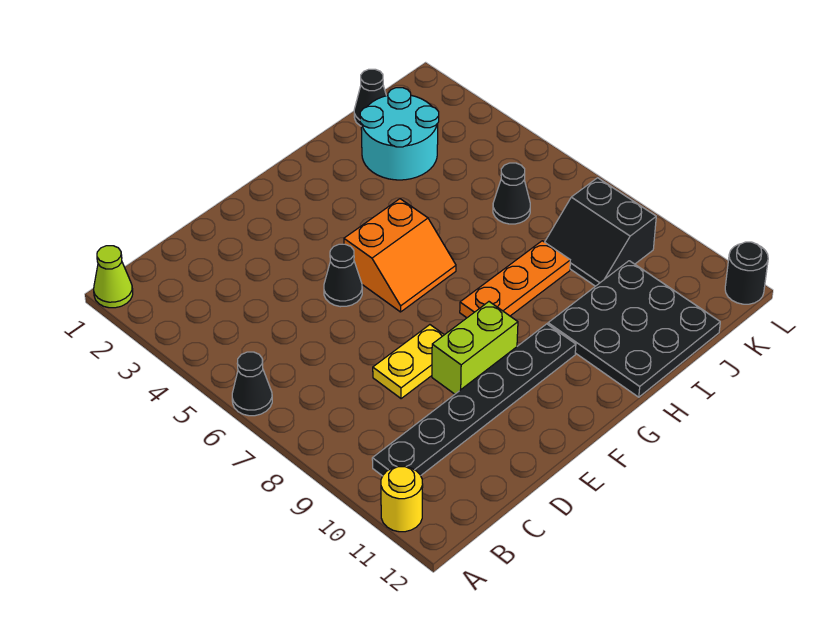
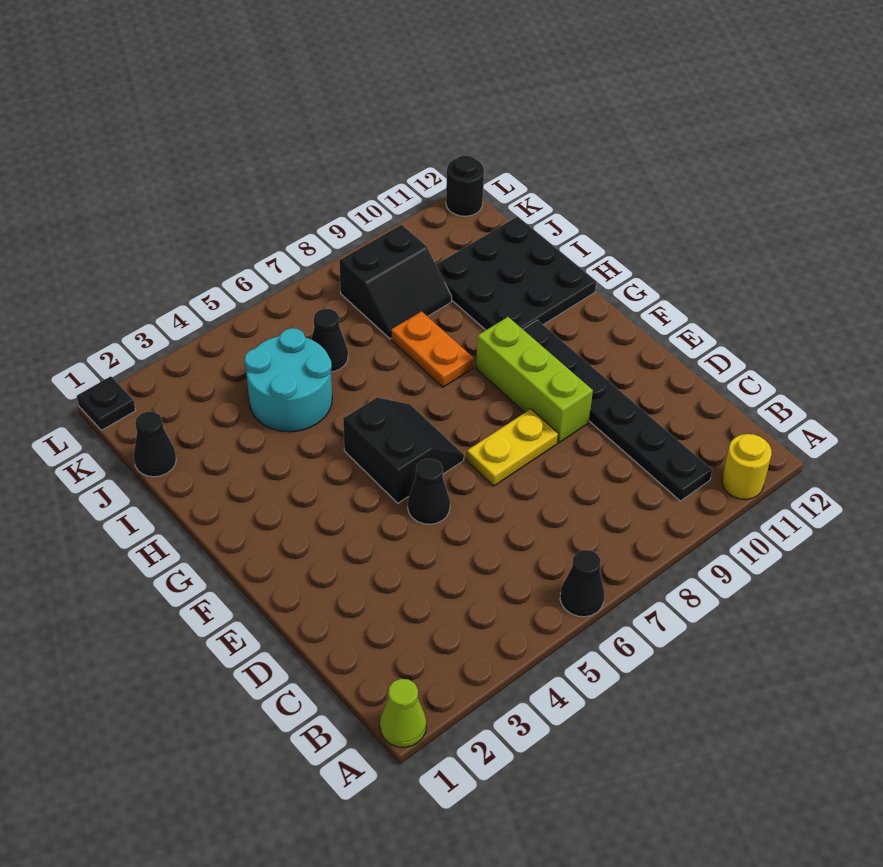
yellow plate D8:E8 level 1 -> yellow plate E7:E8 level 1
lime brick E9:F9 level 1 -> lime brick E9:G9 level 1
orange slope F5:G6 level 1 top 5 -> black slope F5:G6 level 1 top 5
orange plate G8:I8 level 1 -> orange plate H8:I8 level 1
cyan round brick I2:J3 level 1 -> cyan round brick I4:J5 level 1
none -> black plate L1 level 1

